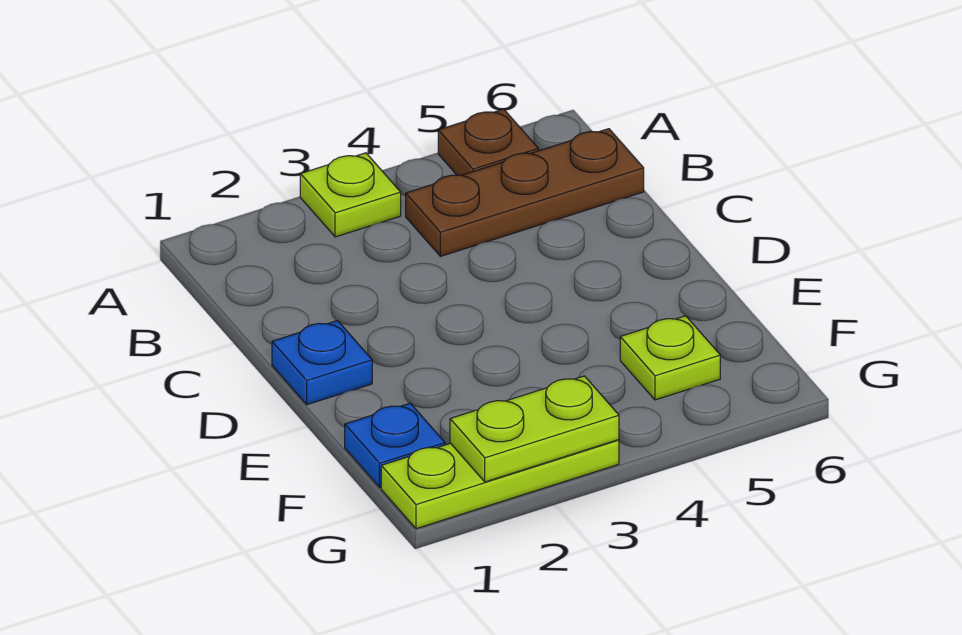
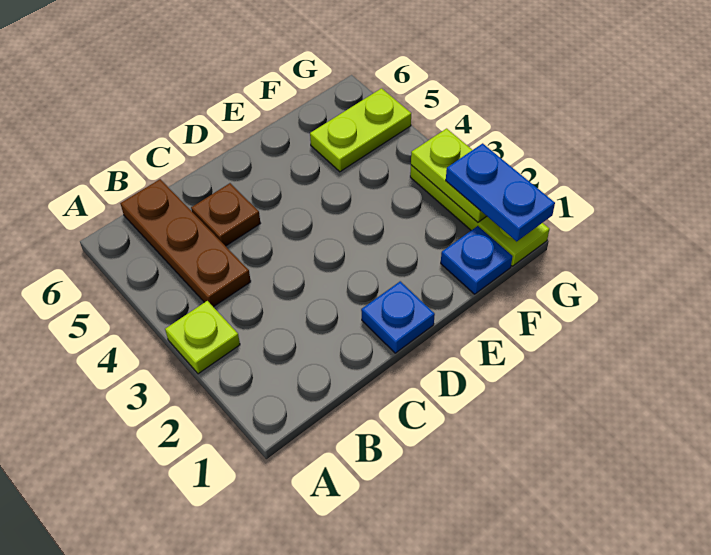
brown plate A5 level 1 -> brown plate C5 level 1
lime plate F5 level 1 -> lime plate F5:G5 level 1
none -> blue plate G1:G2 level 3

